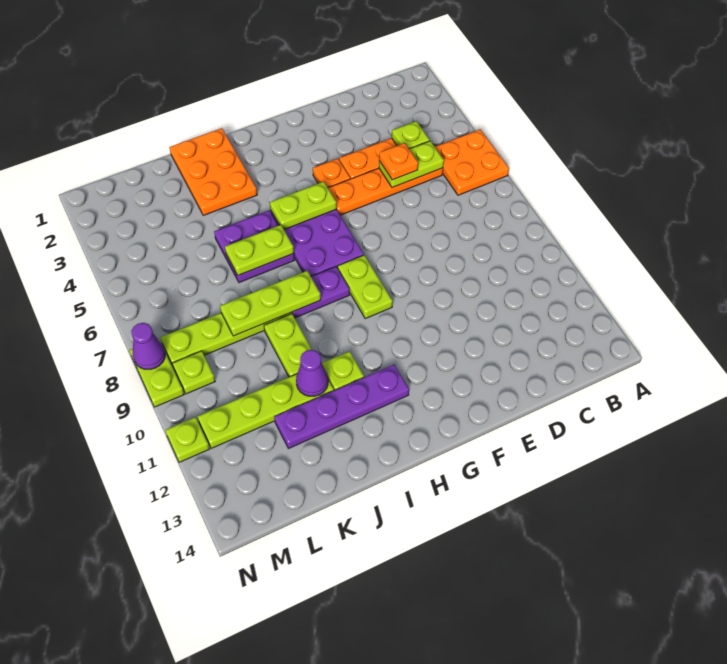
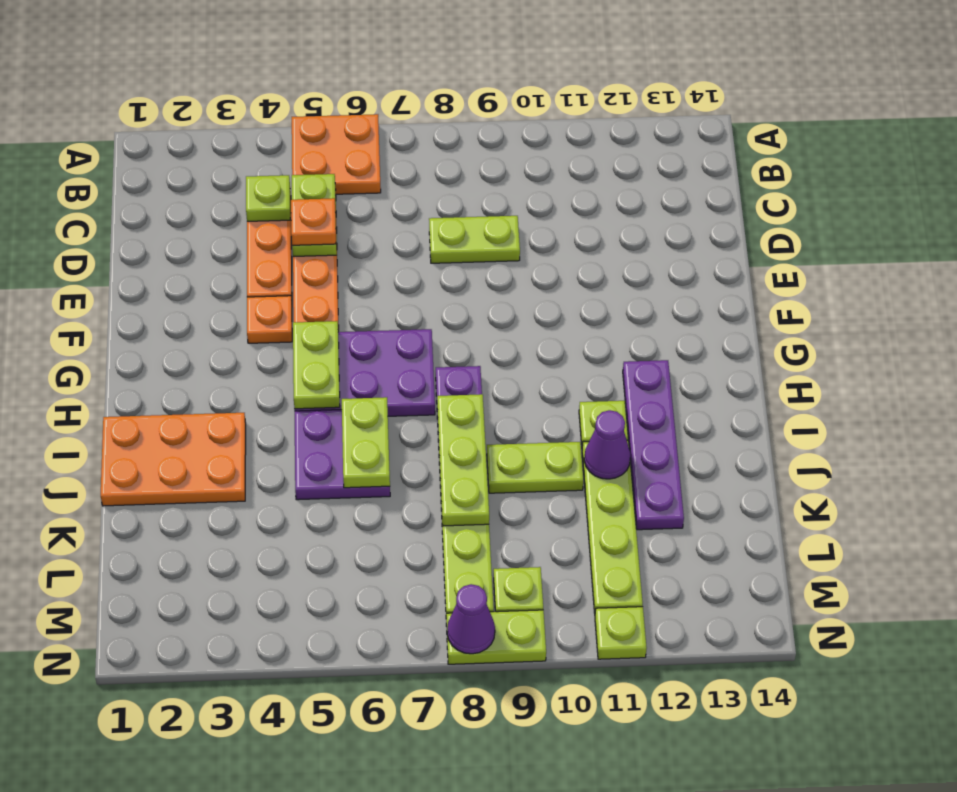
lime plate G8:G9 level 1 -> lime plate D8:D9 level 1

